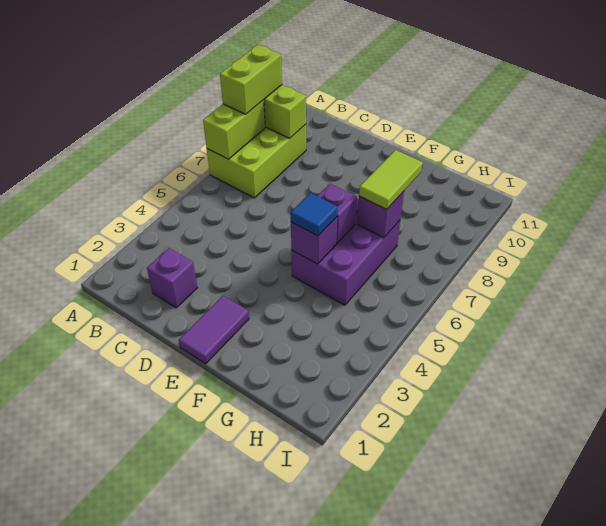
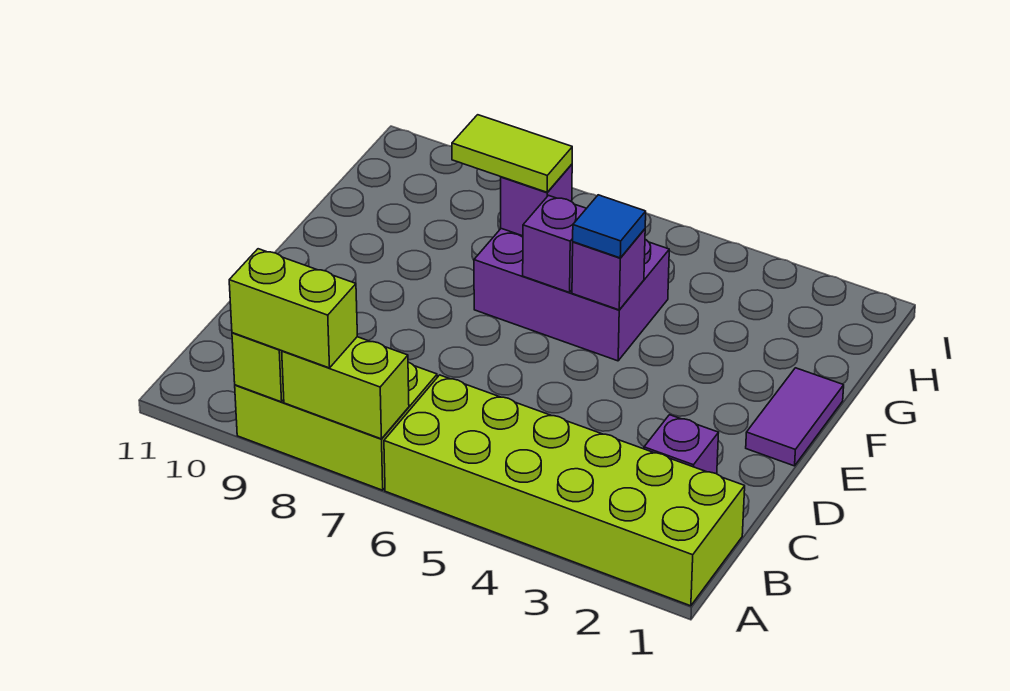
none -> lime brick A1:B6 level 1
purple tile E1:E2 level 1 -> purple tile E1:F1 level 1

